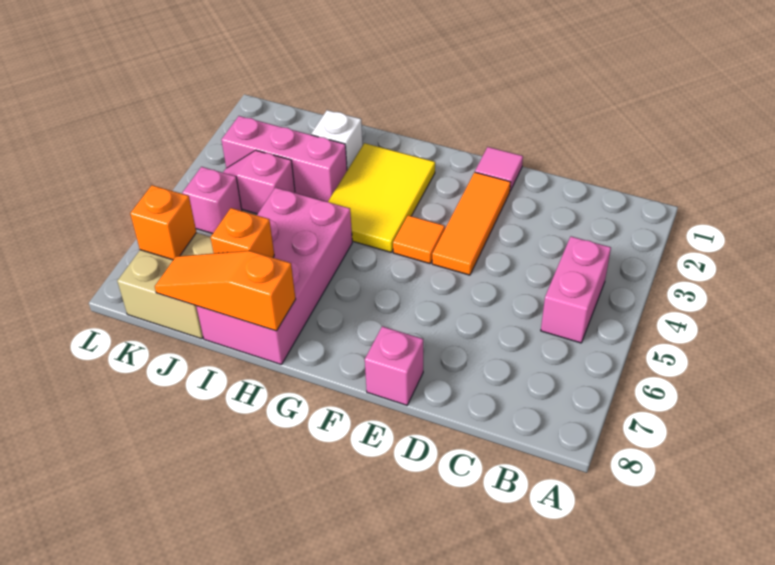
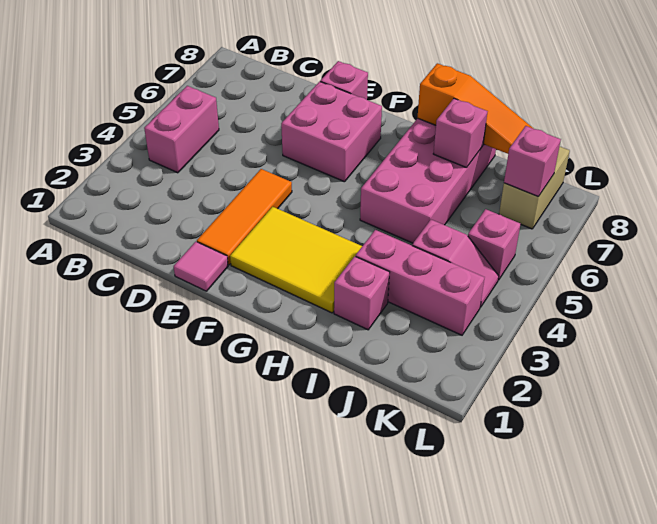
none -> pink brick E6:F7 level 1
orange tile F4 level 1 -> none
yellow tile G2:H4 level 1 -> yellow tile F2:H3 level 1
white brick I2 level 1 -> pink brick I2 level 1
orange brick I7 level 2 -> pink brick I7 level 2
tan brick J7:K8 level 1 -> tan brick K7:K8 level 1
orange brick K7 level 2 -> pink brick K7 level 2

